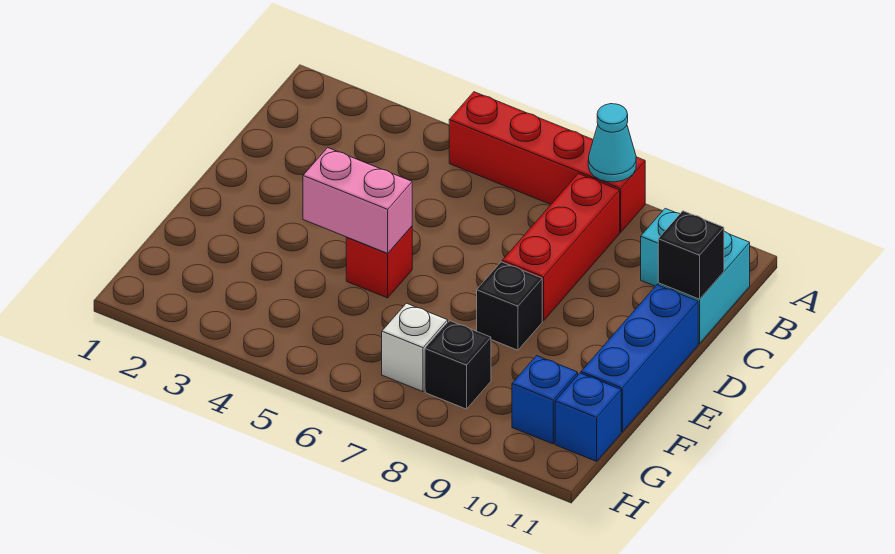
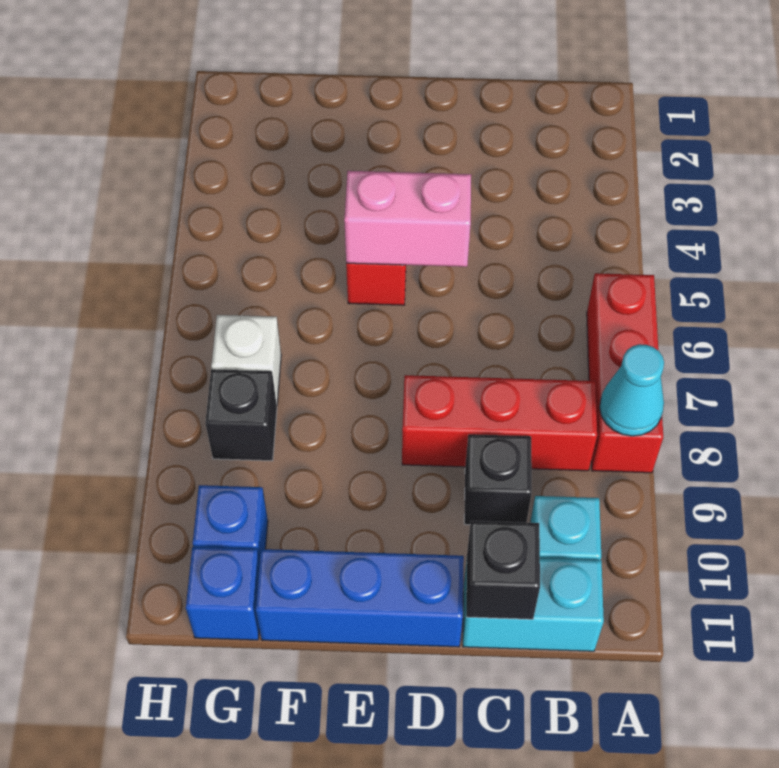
red brick A5:A8 level 1 -> red brick A6:A8 level 1
pink brick E4:E5 level 2 -> pink brick D5:E5 level 2
black brick E8 level 1 -> black brick C9 level 1

